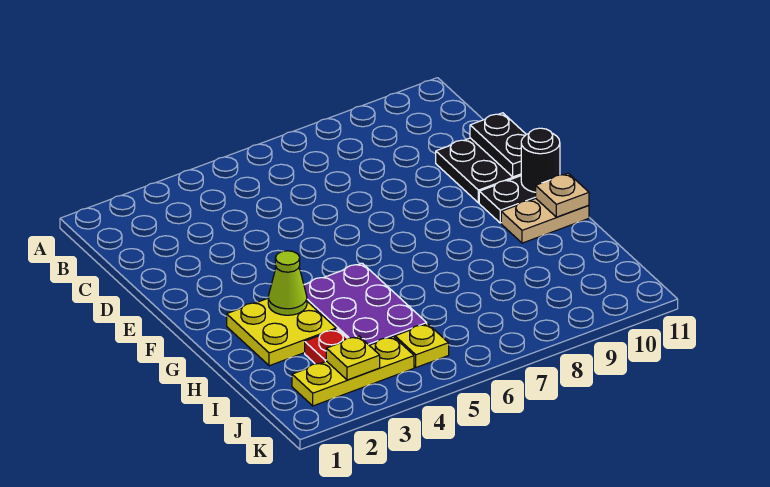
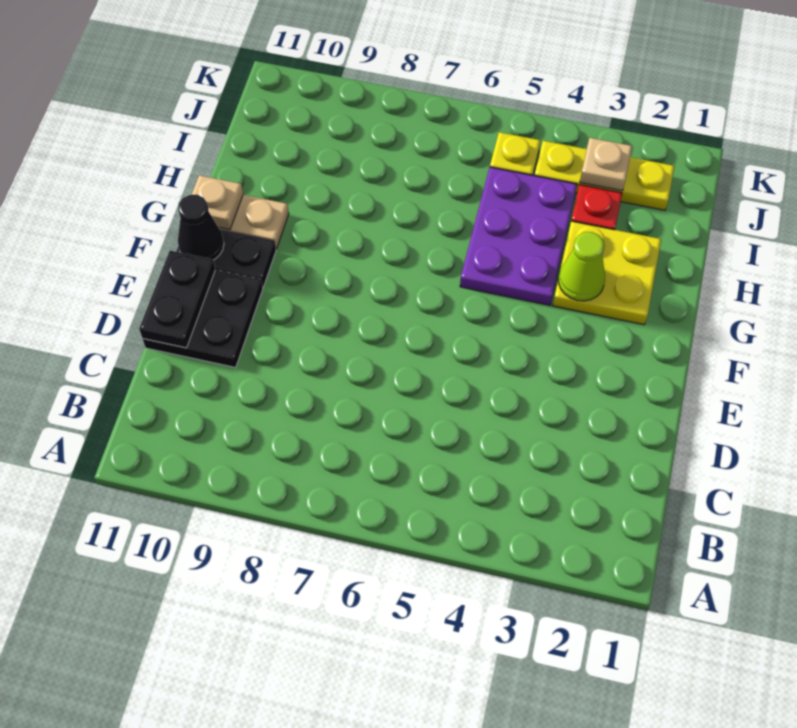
black round brick F11 level 2 -> black cone F11 level 2
yellow plate J3 level 2 -> tan plate J3 level 2

